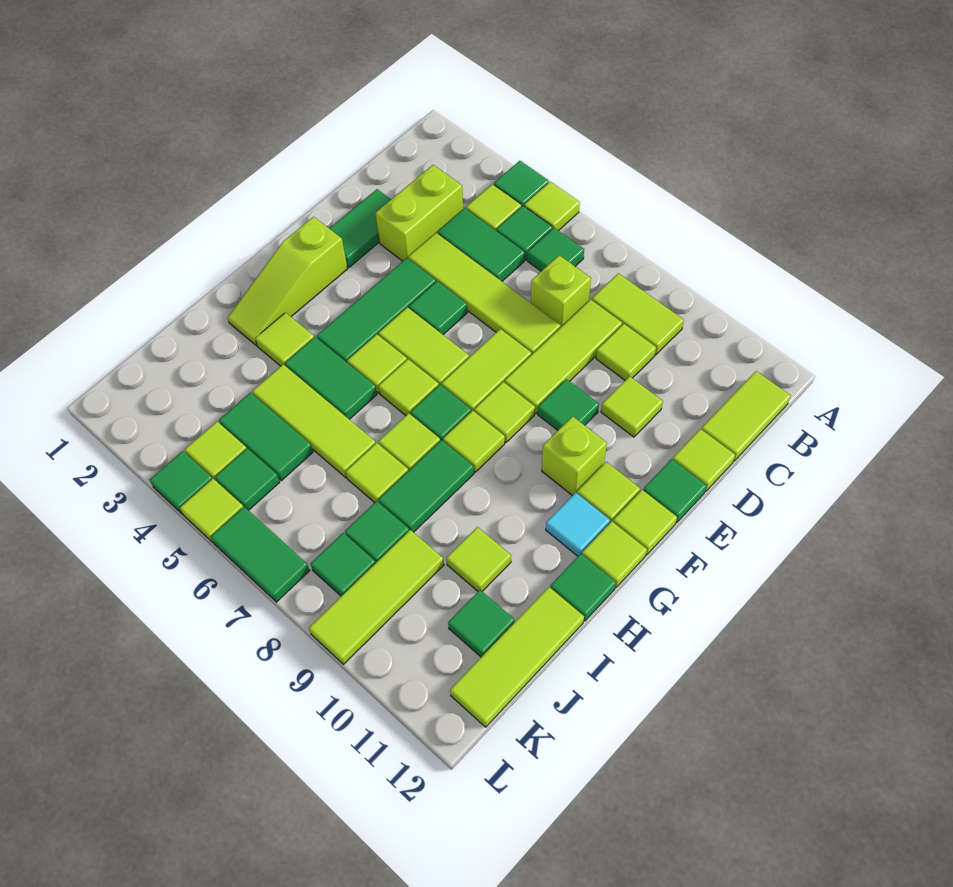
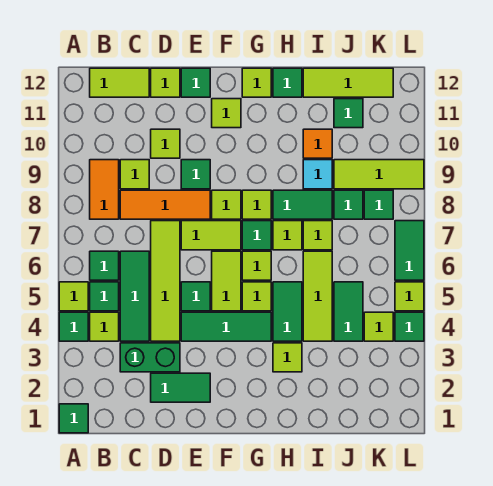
lime tile B8:B9 level 1 -> orange tile B8:B9 level 1
lime brick C3:D3 level 1 -> green brick C3:D3 level 1
green tile C4:C5 level 1 -> green tile C4:C6 level 1
lime brick C7 level 1 -> none
lime tile C8:E8 level 1 -> orange tile C8:E8 level 1
lime slope F2:H2 level 1 top F -> none
lime brick F10 level 1 -> none
lime tile F12 level 1 -> none
cyan tile G11 level 1 -> cyan tile I9 level 1
lime tile I10 level 1 -> orange tile I10 level 1
green tile K5 level 1 -> green tile A1 level 1

